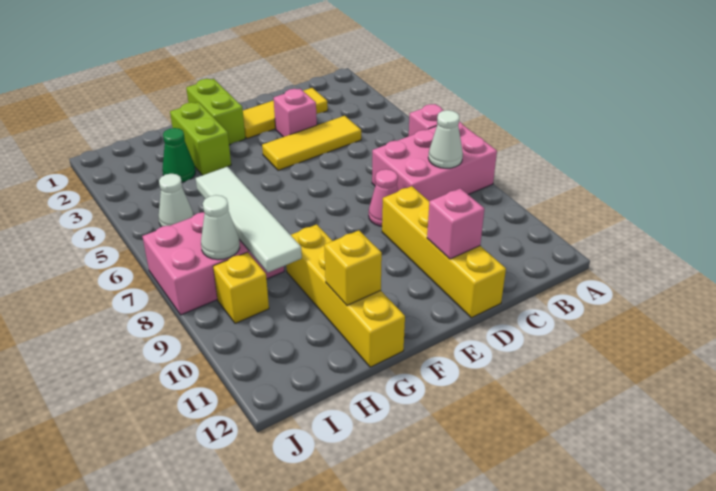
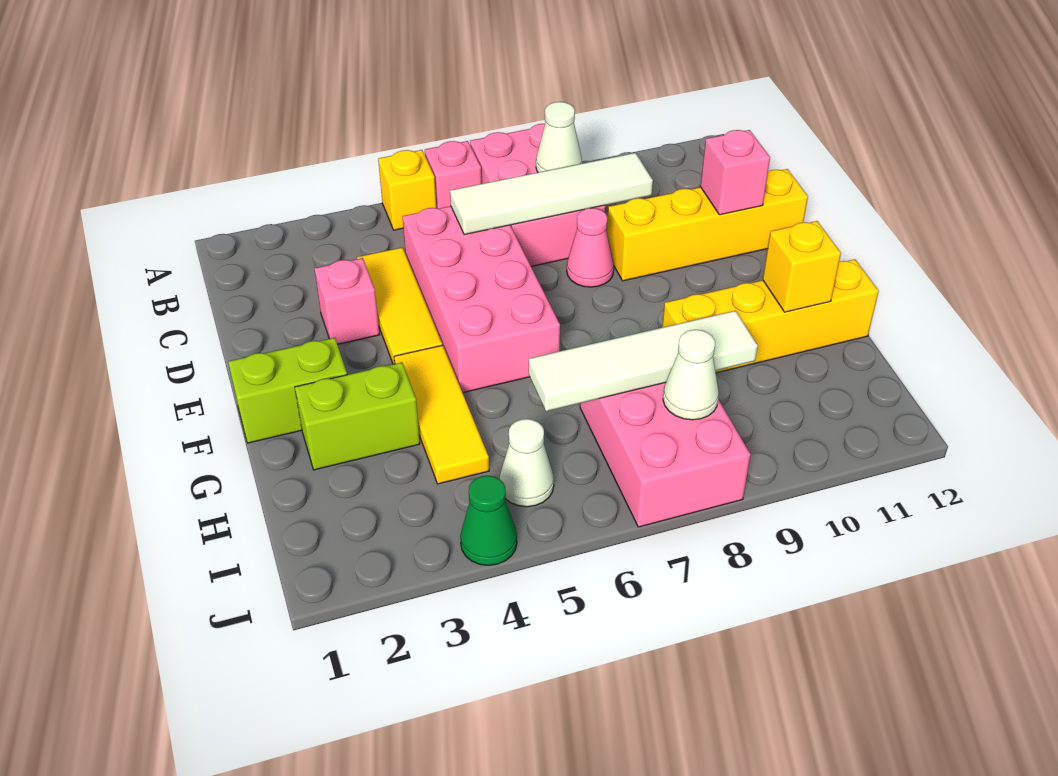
yellow tile C2:E2 level 1 -> yellow tile F4:H4 level 1
none -> pink brick C5:F6 level 1
none -> white tile C6:C9 level 2
green cone H3 level 1 -> green cone J4 level 1
yellow brick I9 level 1 -> yellow brick A5 level 1

